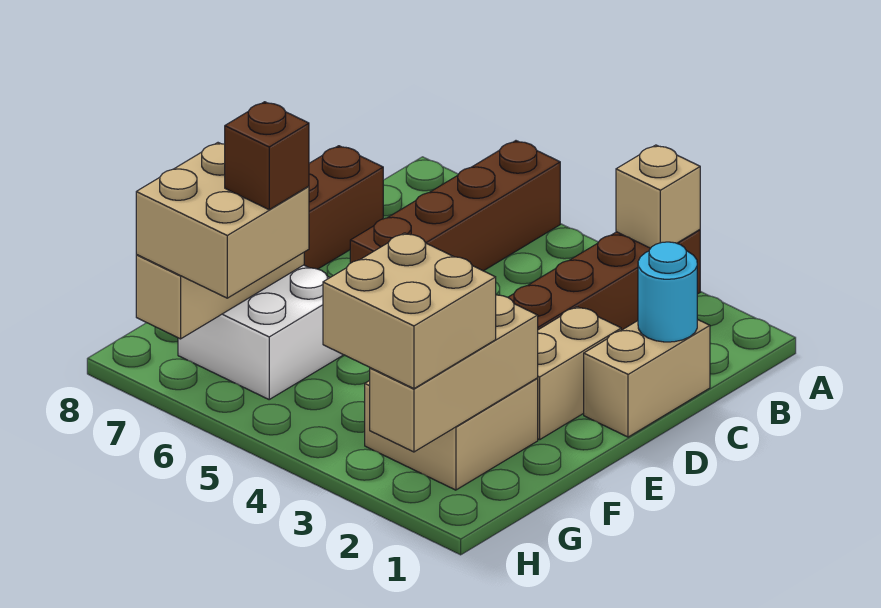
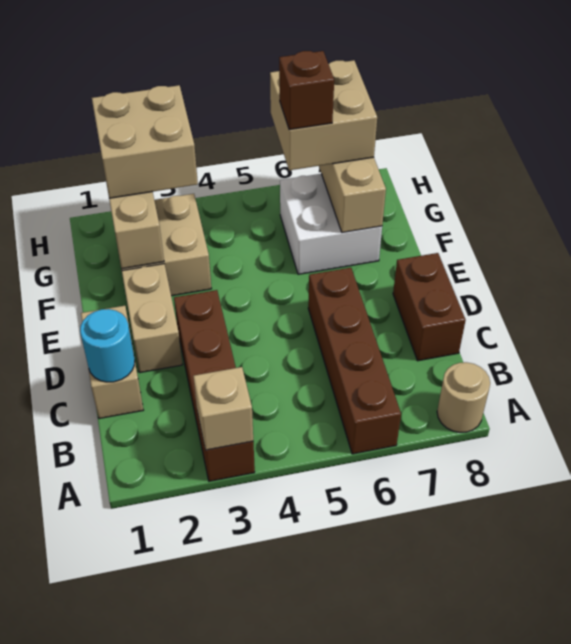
none -> tan round brick A8 level 1

